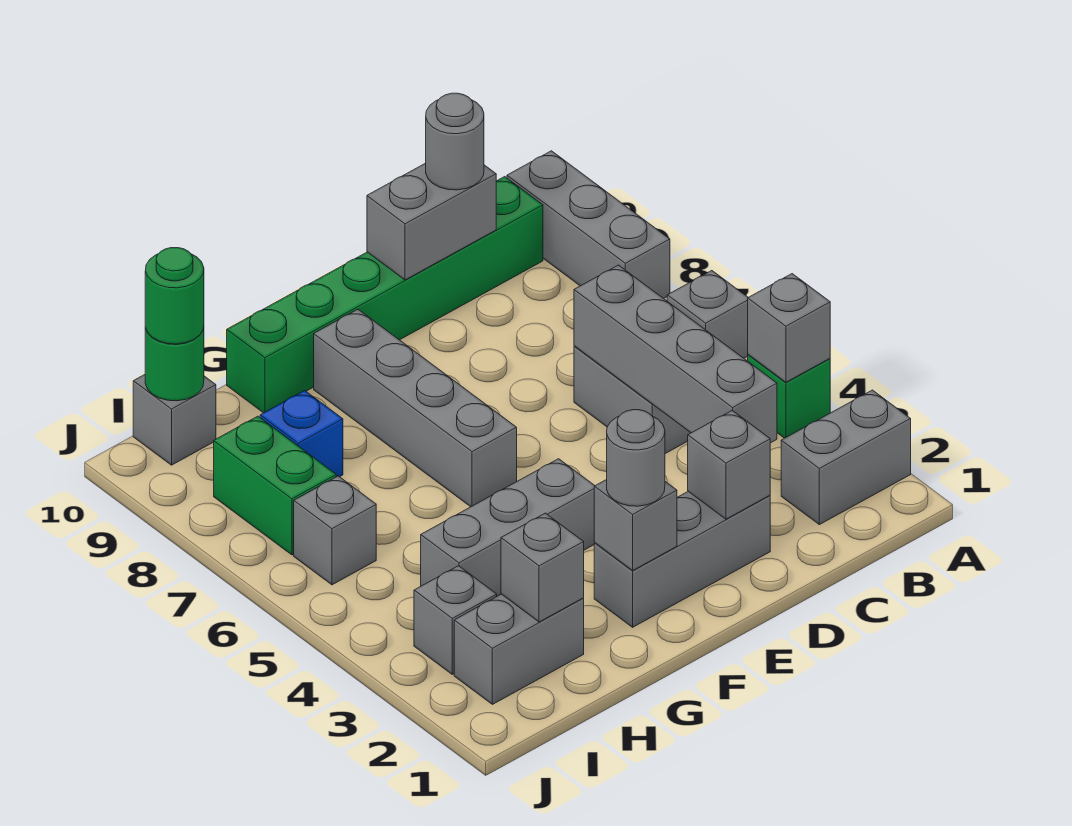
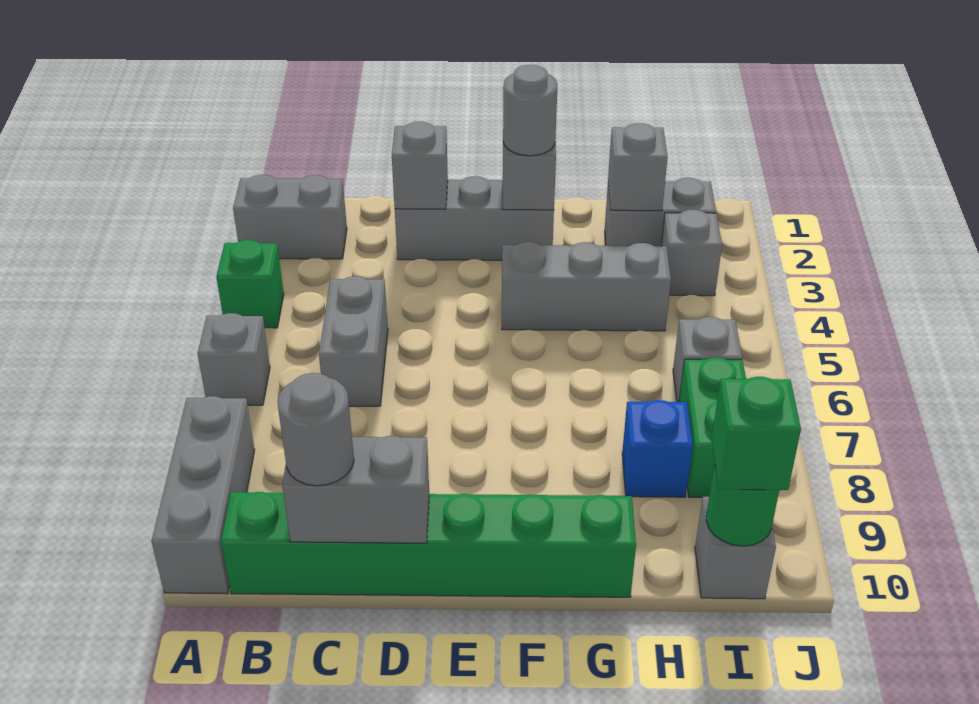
grey brick A4 level 2 -> none
grey brick C3:C6 level 2 -> none
grey brick F6:F9 level 1 -> none
green round brick I10 level 3 -> green brick I10 level 3

